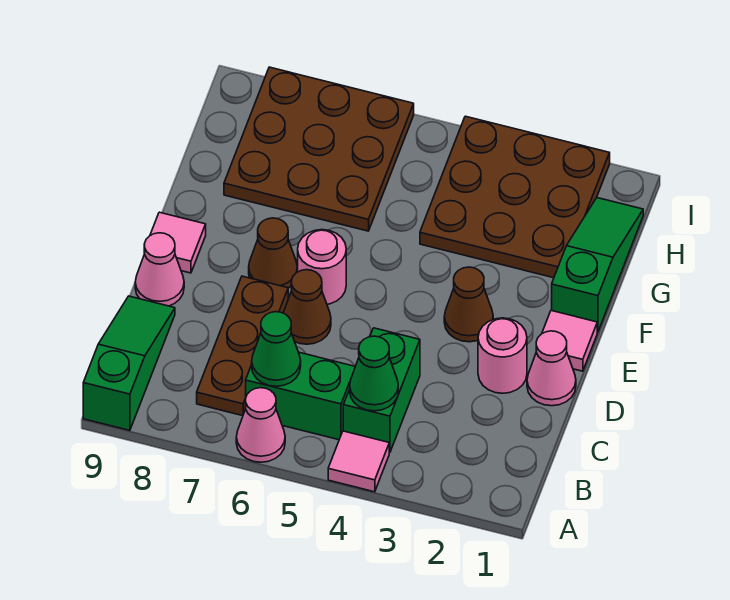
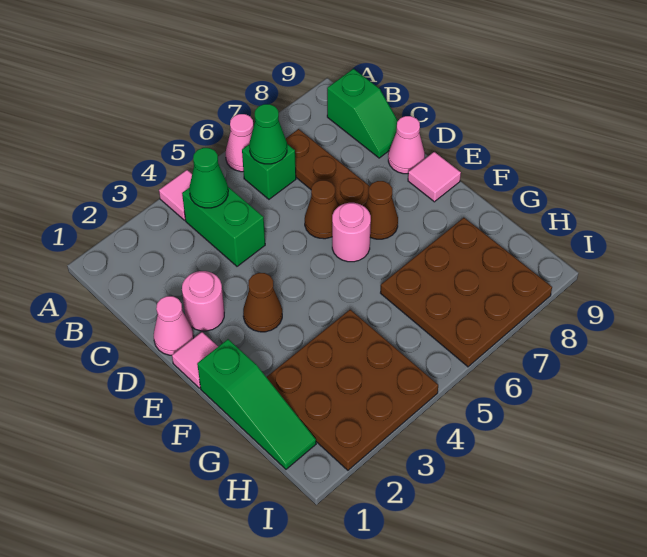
green slope A9:C9 level 1 top A -> green slope B9:C9 level 1 top B
green brick B5:B6 level 1 -> green brick B6 level 1

